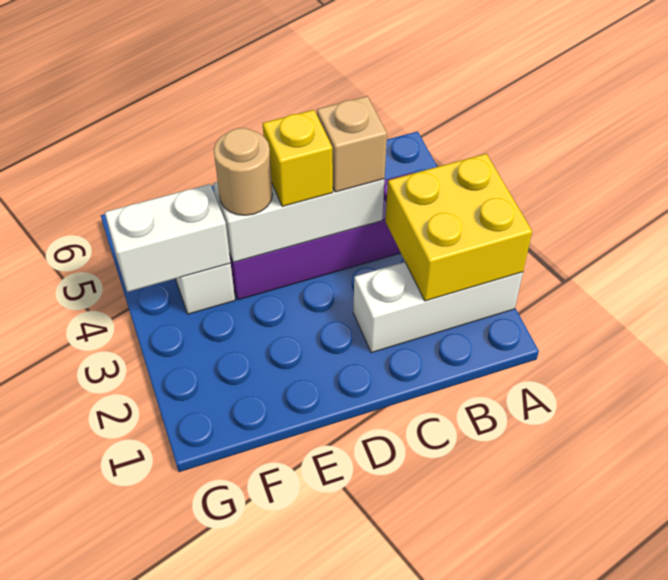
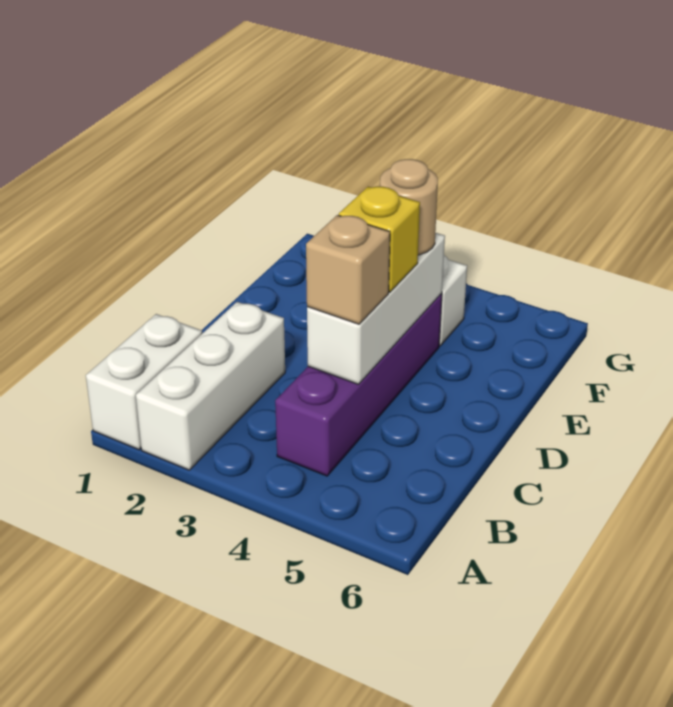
yellow brick A2:B3 level 2 -> none
white brick F4:G4 level 2 -> white brick A1:B1 level 1

